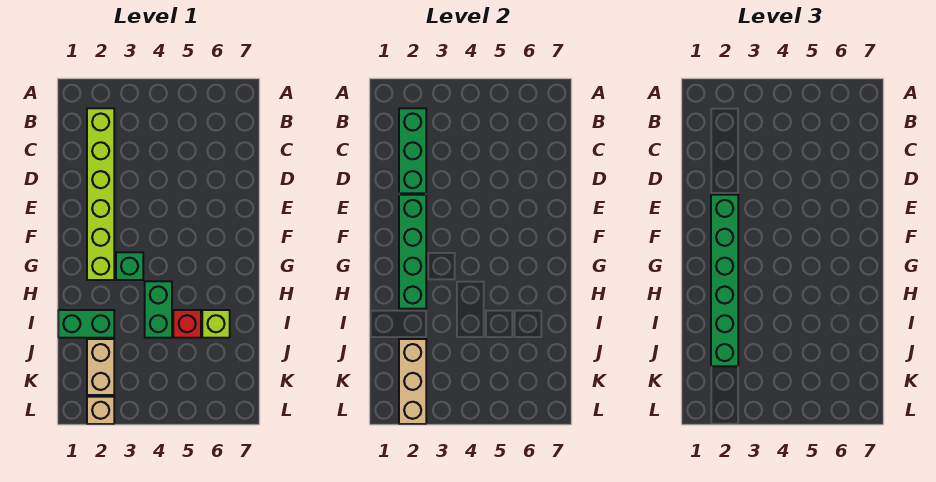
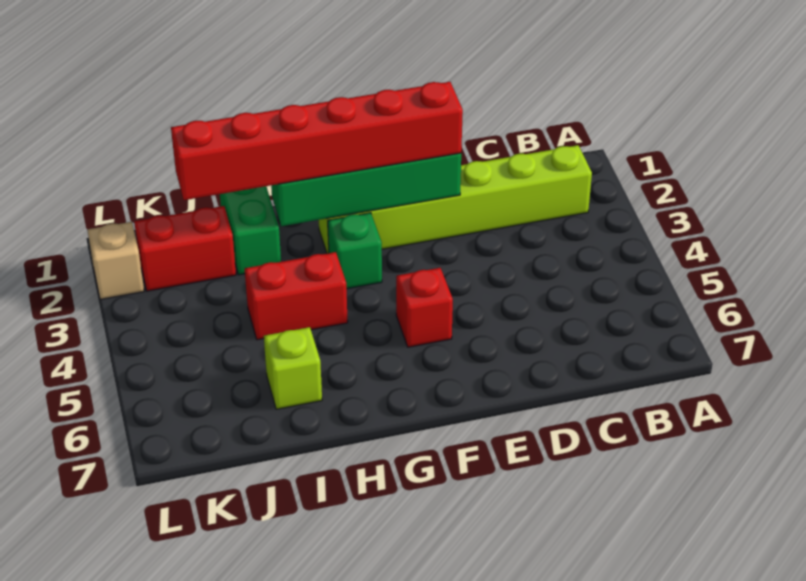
green brick B2:D2 level 2 -> none
green brick E2:J2 level 3 -> red brick E2:J2 level 3
green brick H4:I4 level 1 -> red brick H4:I4 level 1
red brick I5 level 1 -> red brick F5 level 1
tan brick J2:K2 level 1 -> red brick J2:K2 level 1
tan brick J2:L2 level 2 -> none

